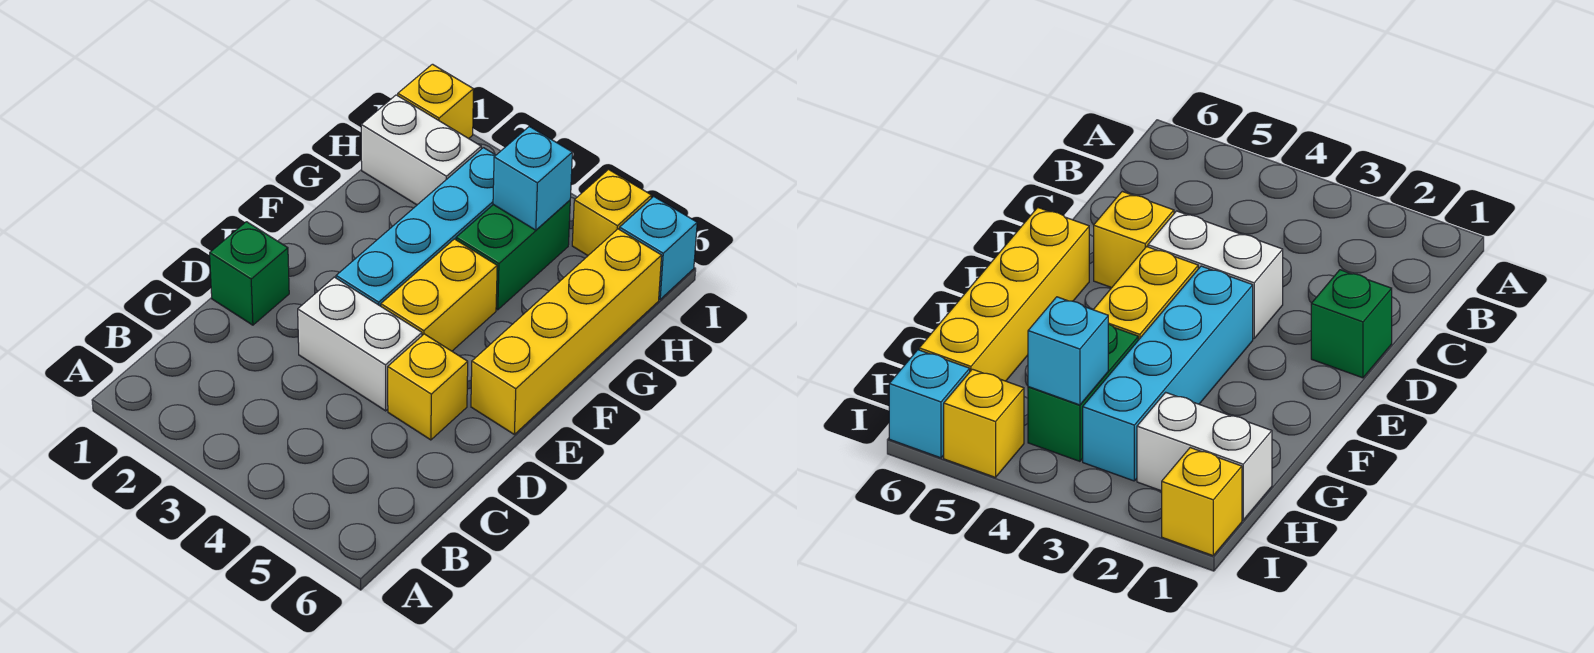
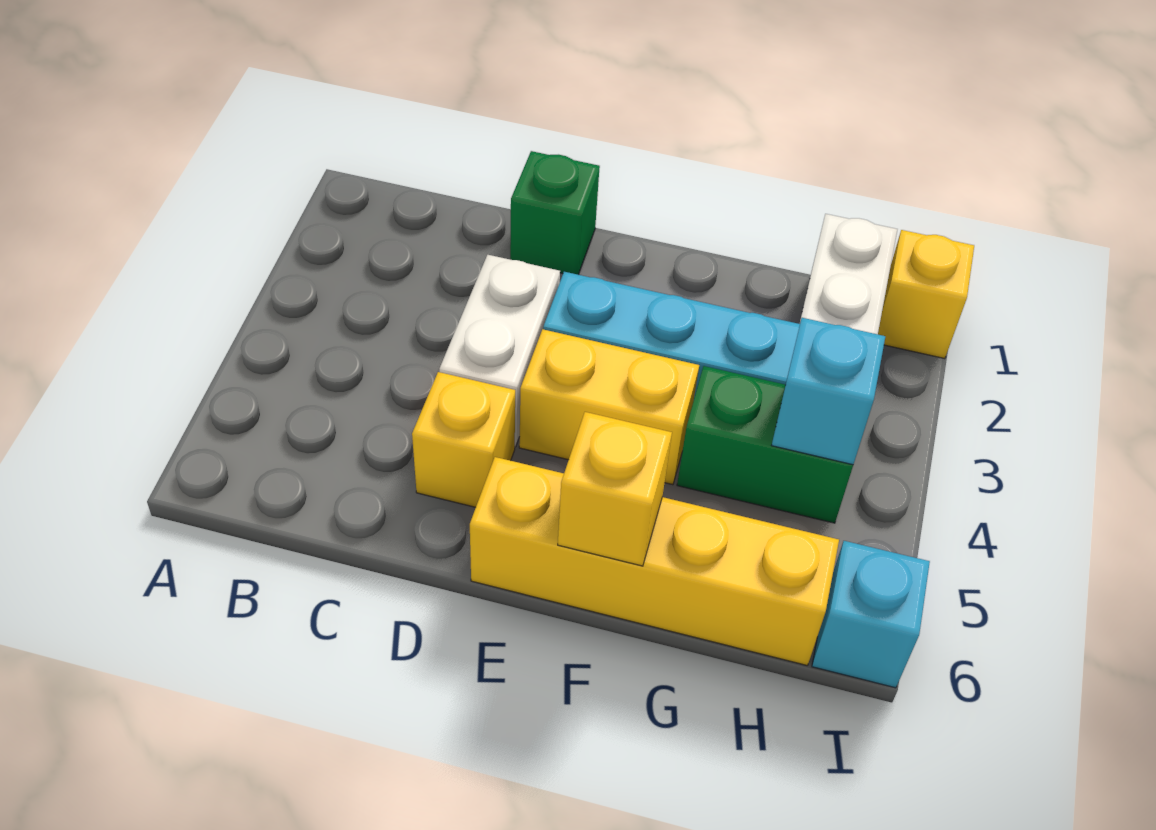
yellow brick I5 level 1 -> yellow brick F6 level 2

